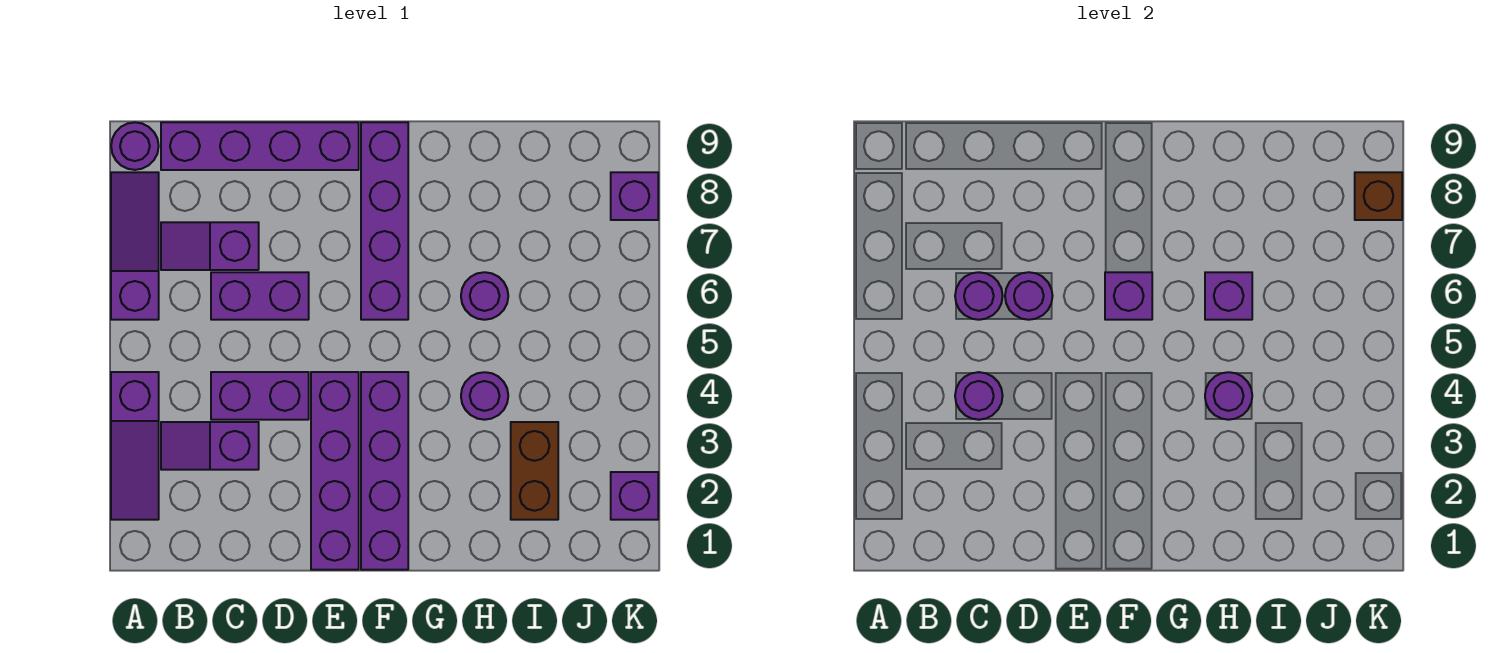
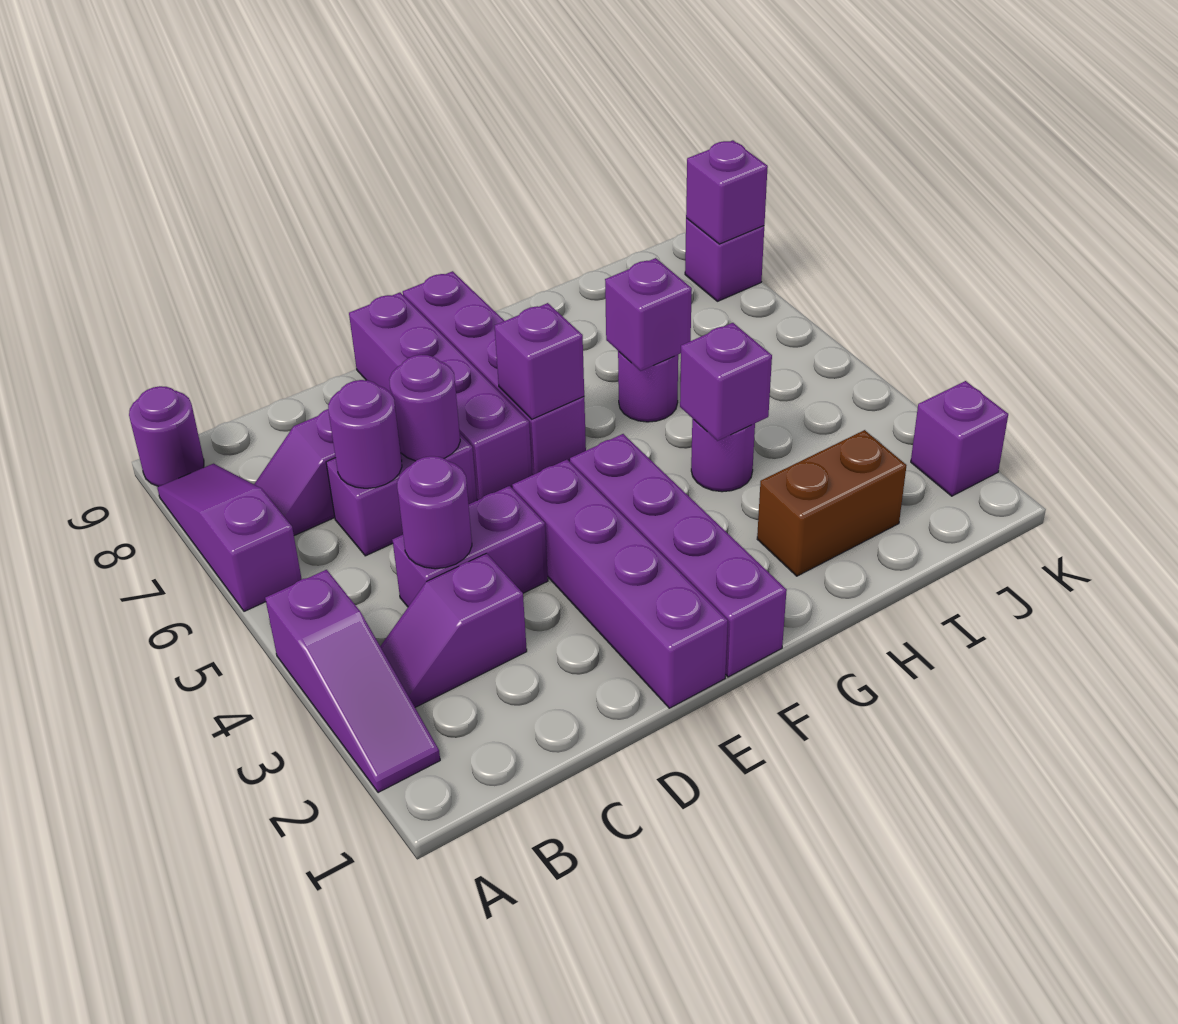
purple brick B9:E9 level 1 -> purple brick E6:E9 level 1
purple round brick H4 level 2 -> purple brick H4 level 2
brown brick I2:I3 level 1 -> brown brick H2:I2 level 1
brown brick K8 level 2 -> purple brick K8 level 2

